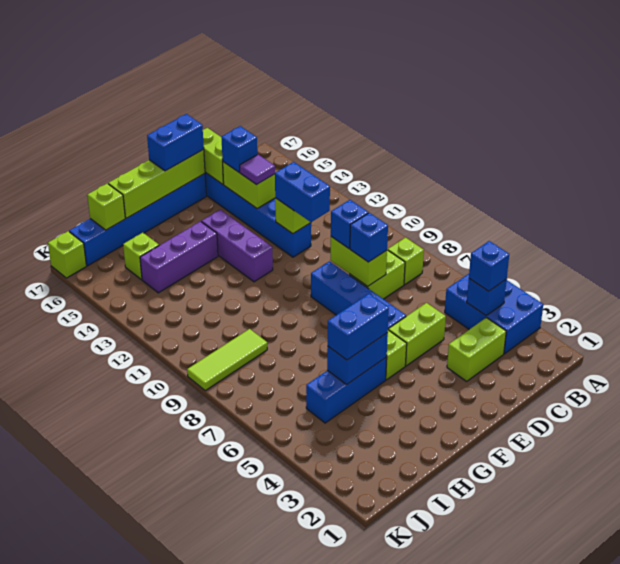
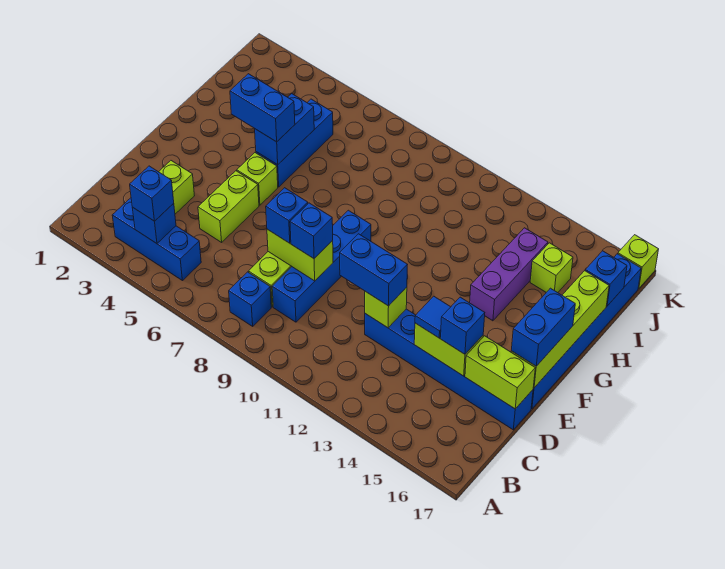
blue brick A3:B5 level 1 -> blue brick B3:B5 level 1
lime brick B8 level 1 -> blue brick B8 level 1
purple tile D14 level 3 -> blue tile D14 level 3
blue brick E6:E9 level 1 -> blue brick C9:F9 level 1
purple brick F12:F14 level 1 -> none
blue brick G5:H5 level 3 -> blue brick G4:G5 level 3
lime tile I9:K9 level 1 -> none
lime brick I17 level 2 -> blue brick I17 level 2

